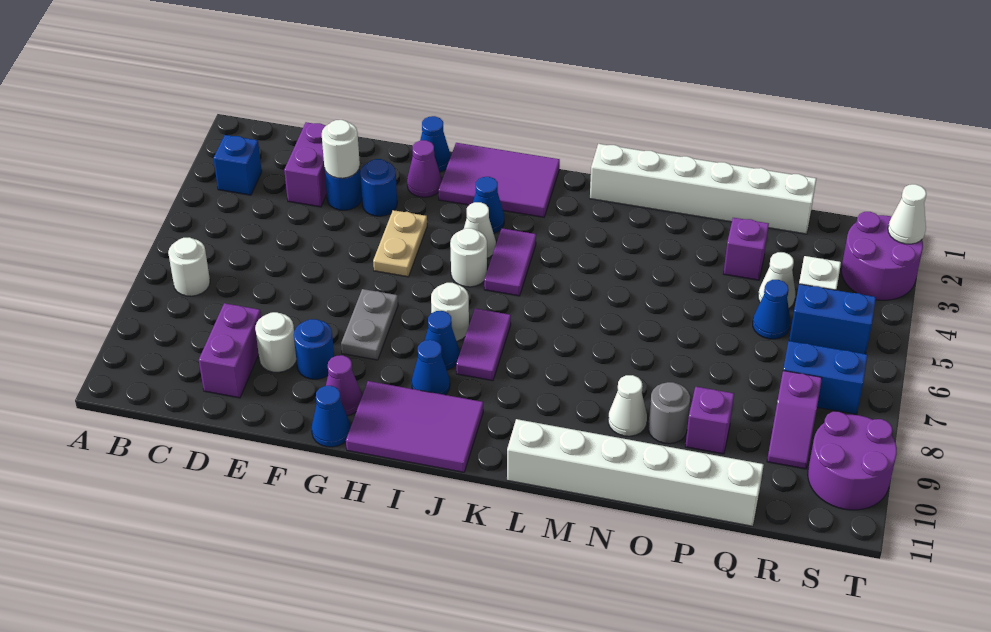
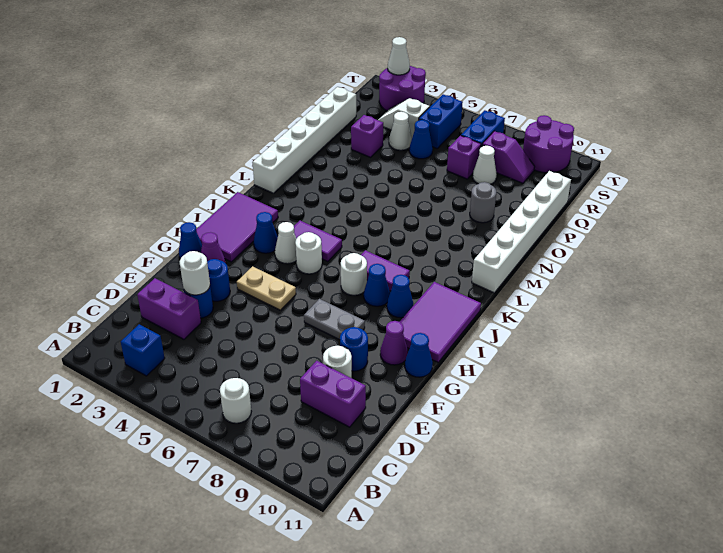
white cone N9 level 1 -> white cone Q8 level 1
purple brick P9 level 1 -> purple brick Q7 level 1

